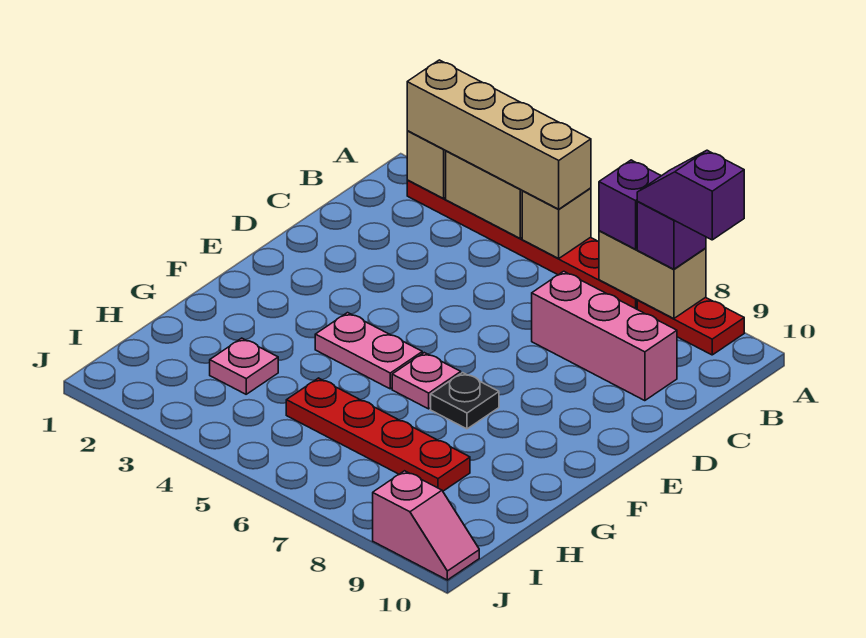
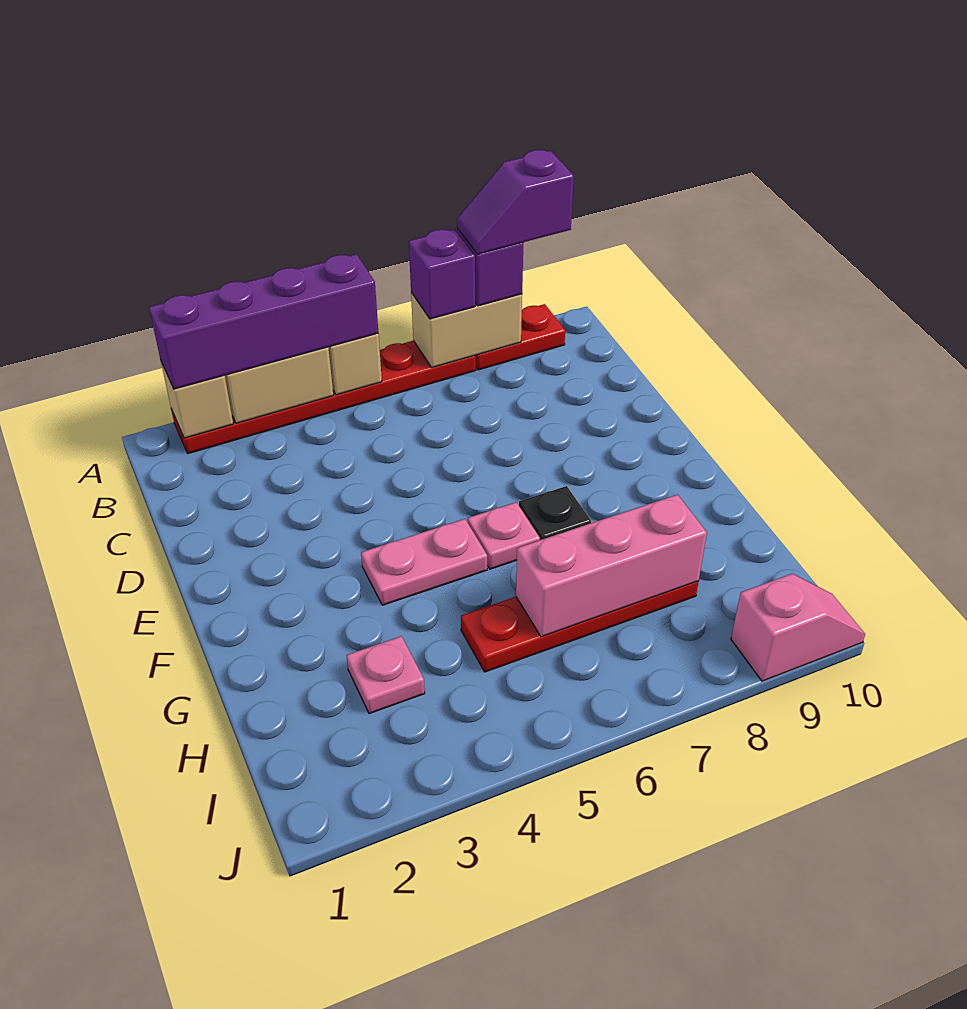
tan brick A2:A5 level 3 -> purple brick A2:A5 level 3
pink brick C7:C9 level 1 -> pink brick H6:H8 level 2

